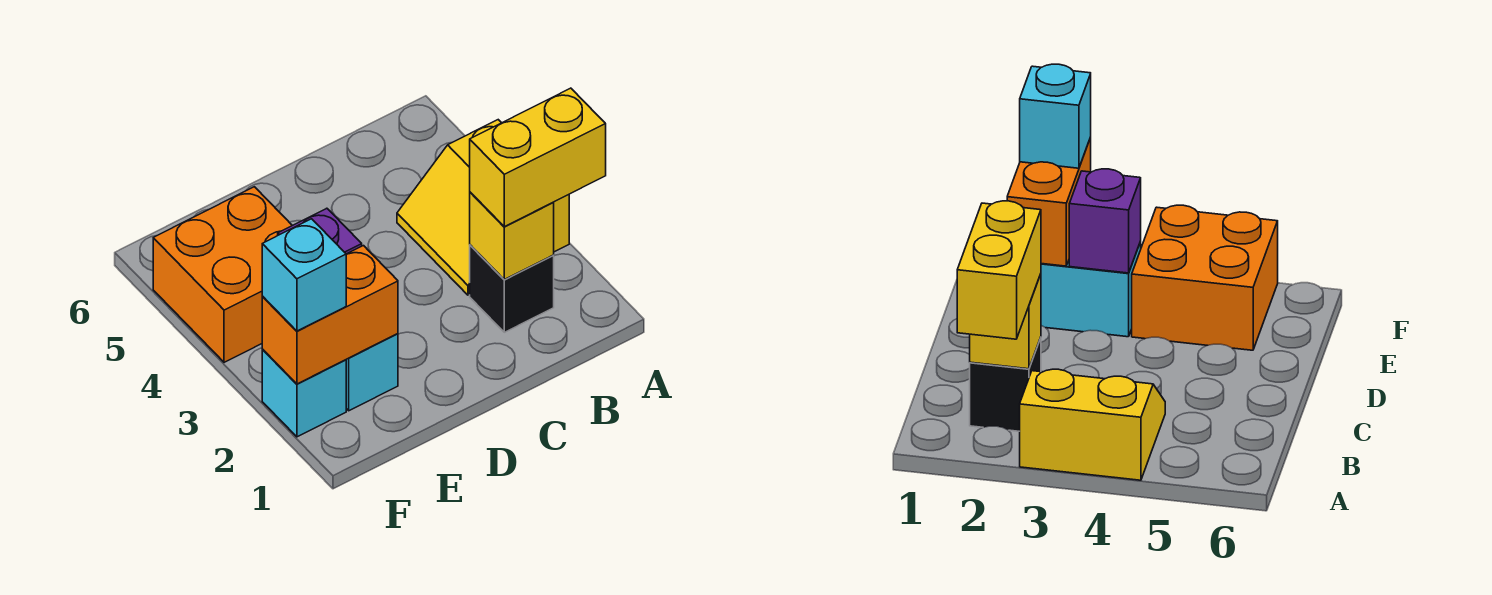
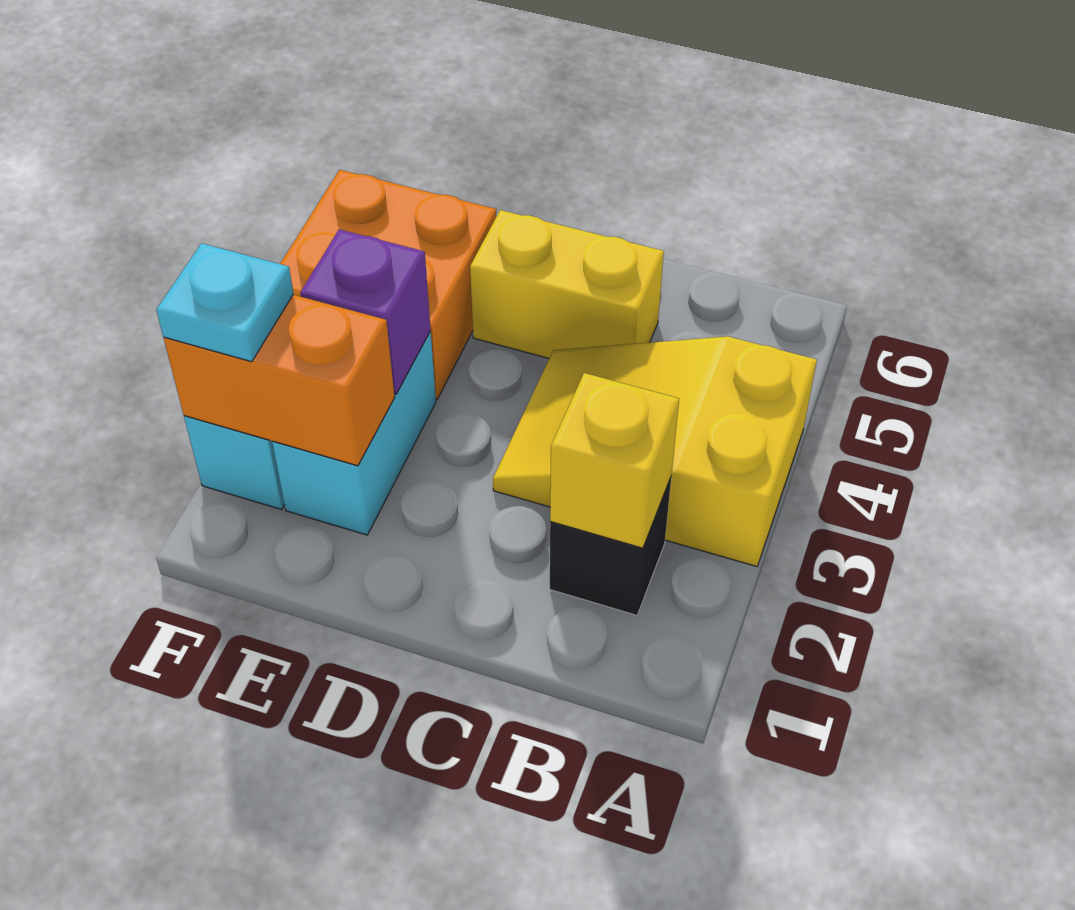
yellow brick A2:B2 level 3 -> yellow brick C5:D5 level 1
yellow slope A3:B4 level 1 top A -> yellow slope A3:C4 level 1 top A
cyan brick F2 level 3 -> cyan plate F2 level 3

